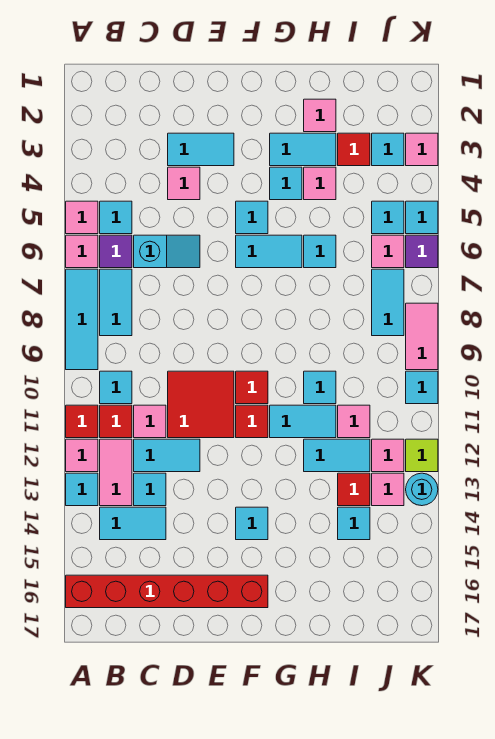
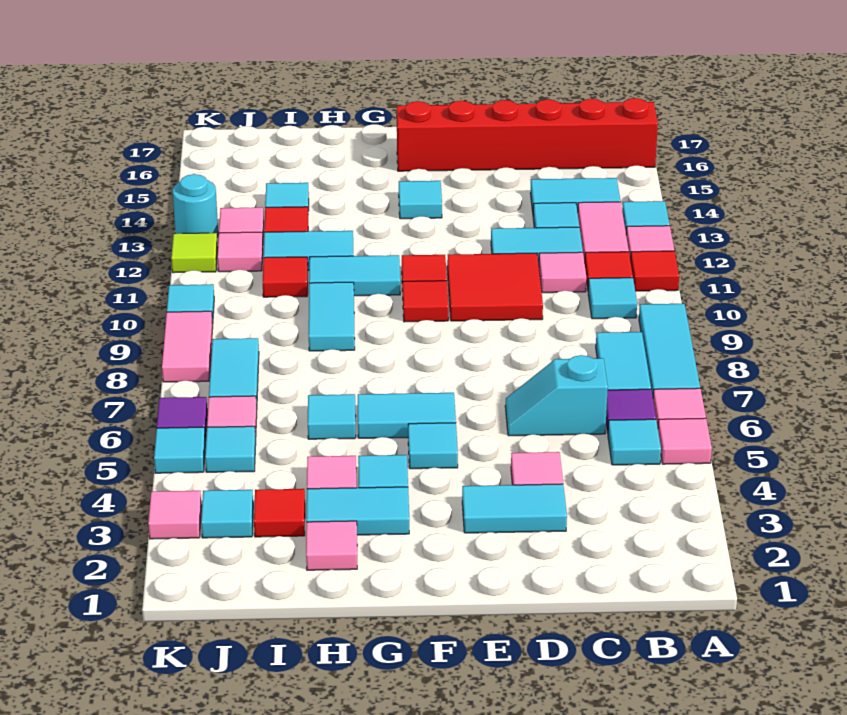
cyan tile H10 level 1 -> cyan tile H9:H10 level 1
pink tile I11 level 1 -> red tile I11 level 1

